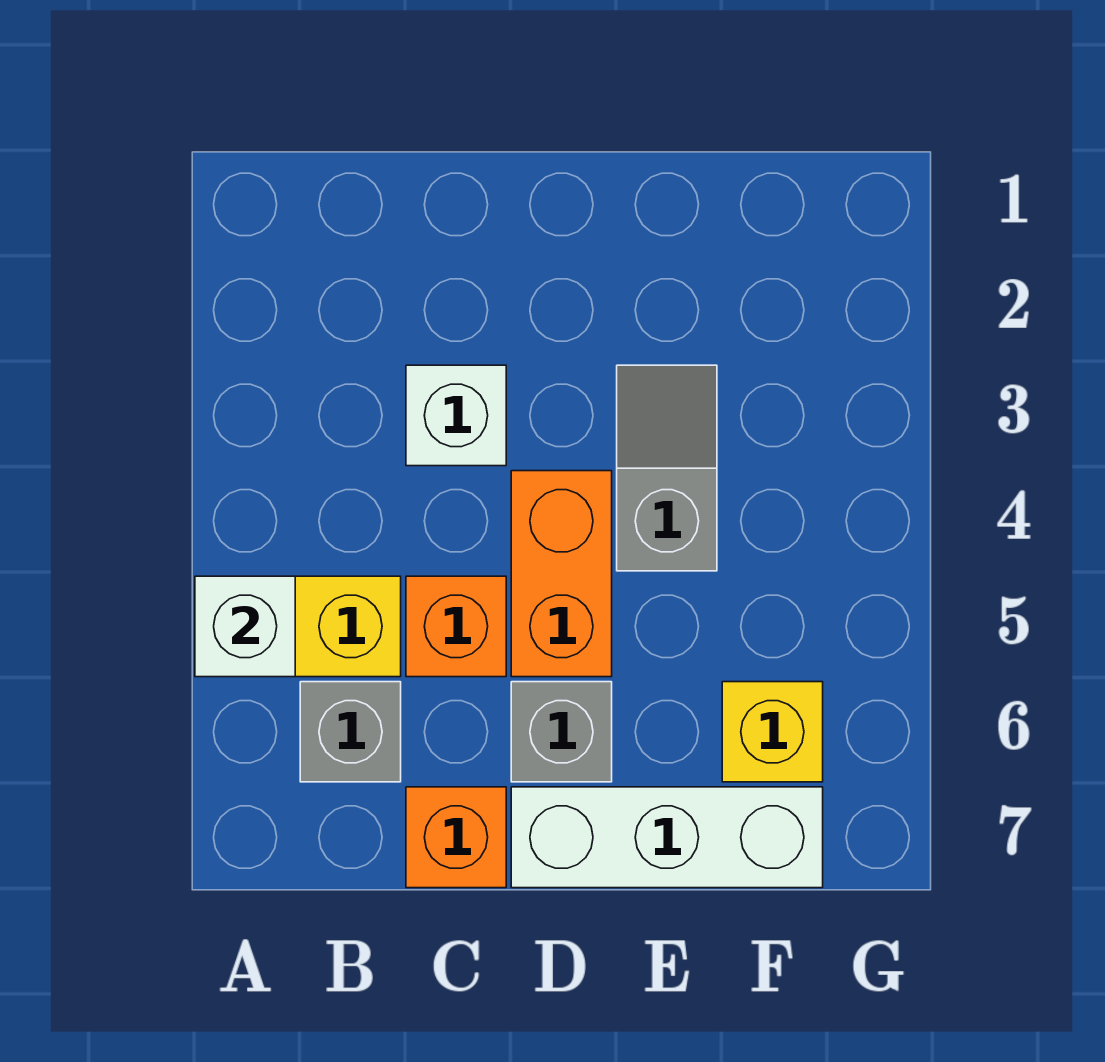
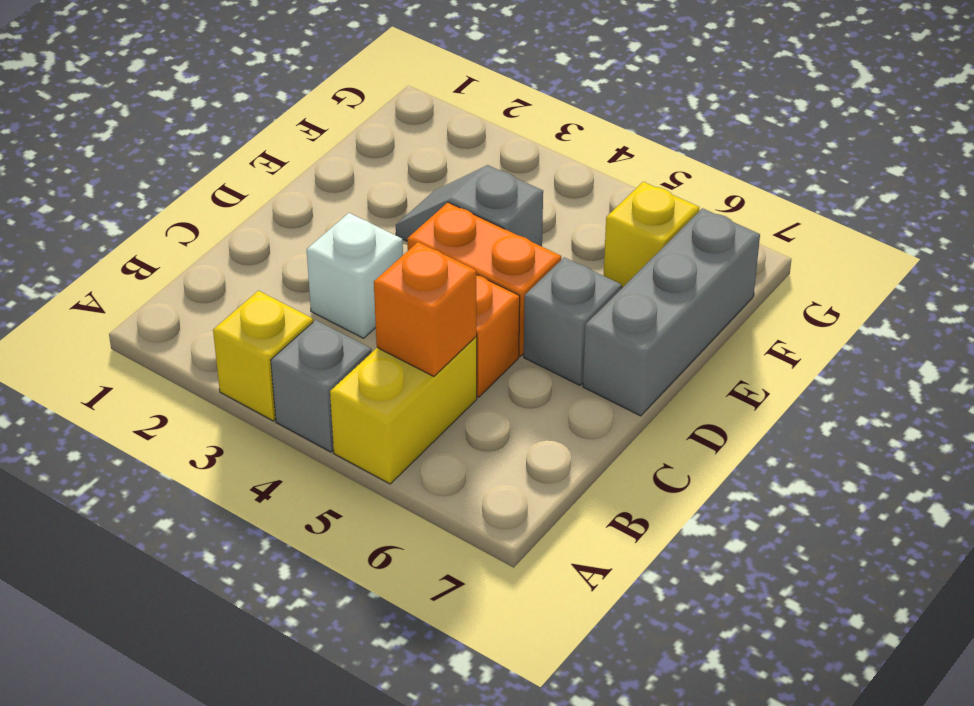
none -> yellow brick A3 level 1
white brick A5 level 2 -> none
grey brick B6 level 1 -> grey brick A4 level 1
orange brick C7 level 1 -> orange brick B5 level 2
white brick D7:F7 level 1 -> grey brick D7:F7 level 1

